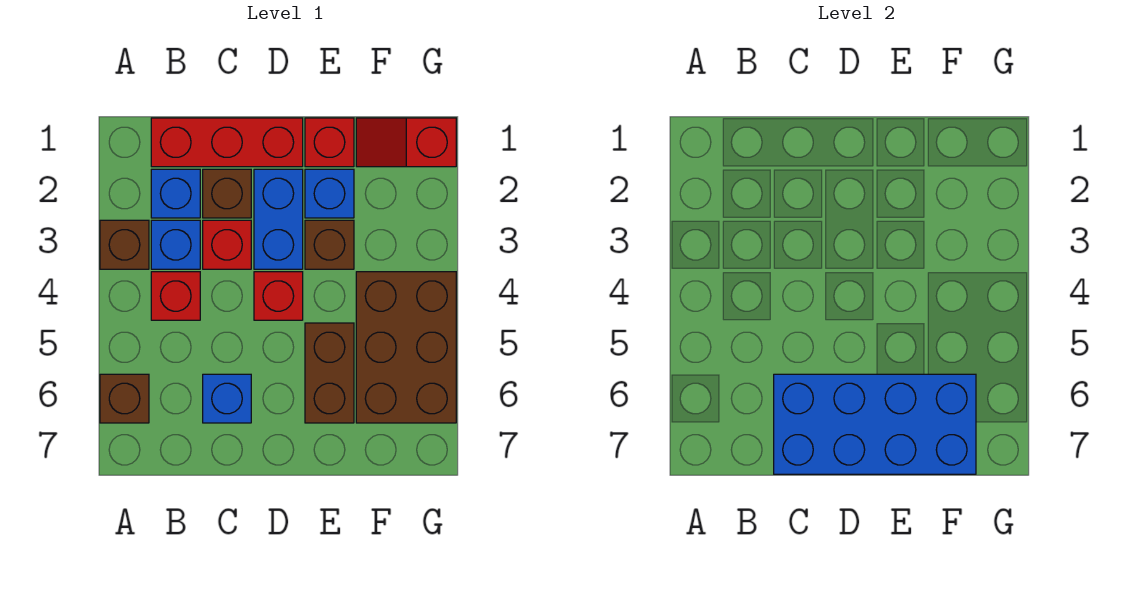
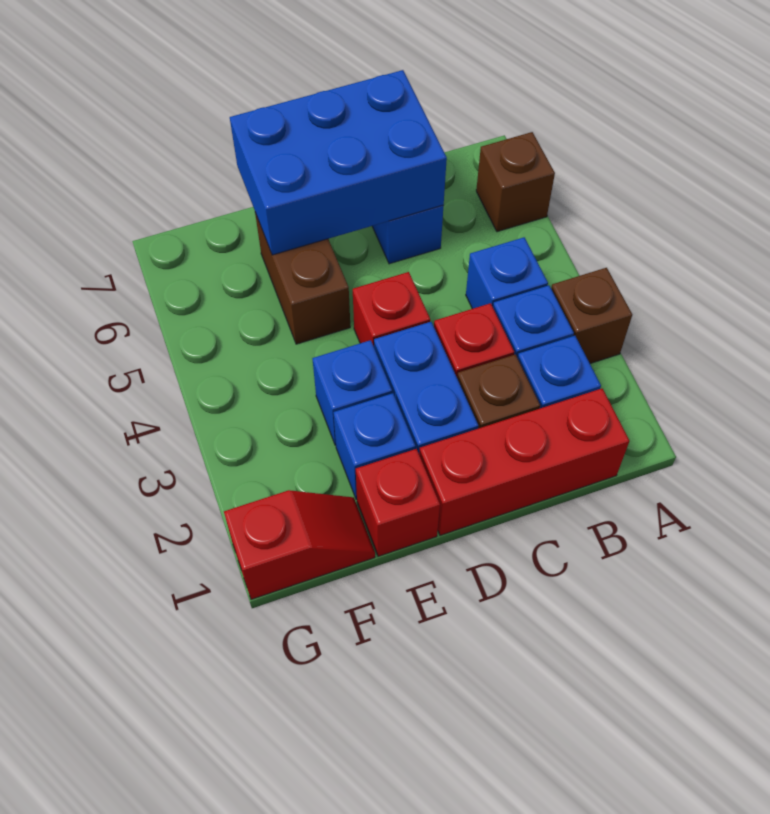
red brick B4 level 1 -> blue brick B4 level 1
blue brick C6:F7 level 2 -> blue brick C6:E7 level 2
brown brick E3 level 1 -> blue brick E3 level 1
brown brick F4:G6 level 1 -> none

